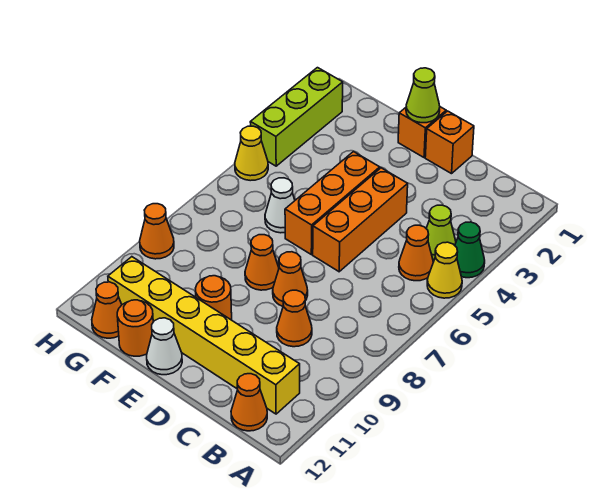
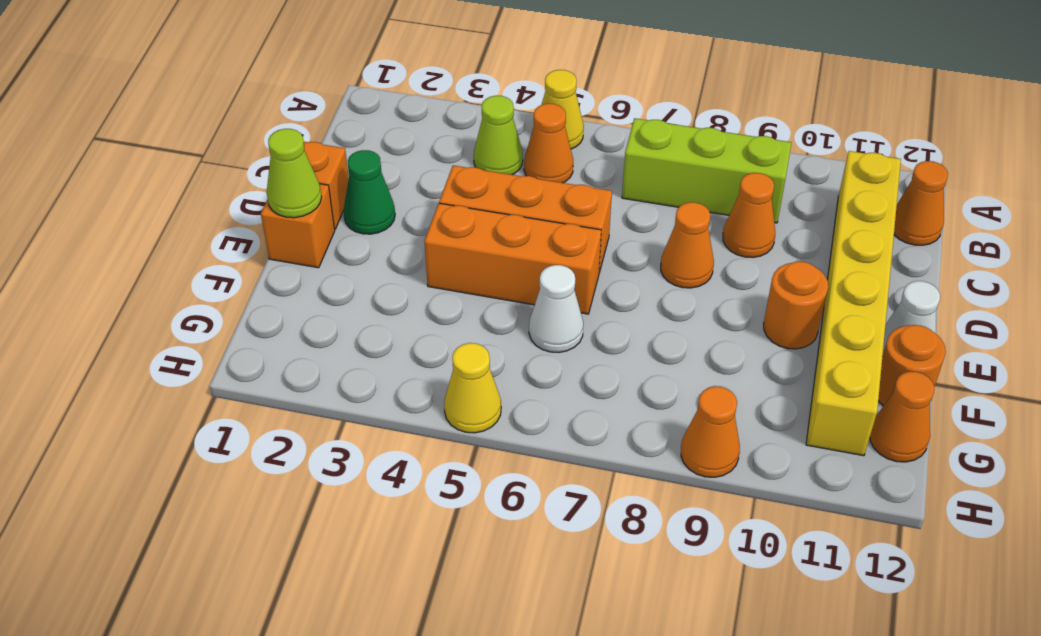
green cone A4 level 1 -> green cone D2 level 1
orange cone E8 level 1 -> none
lime brick H2:H4 level 1 -> lime brick B7:B9 level 1

